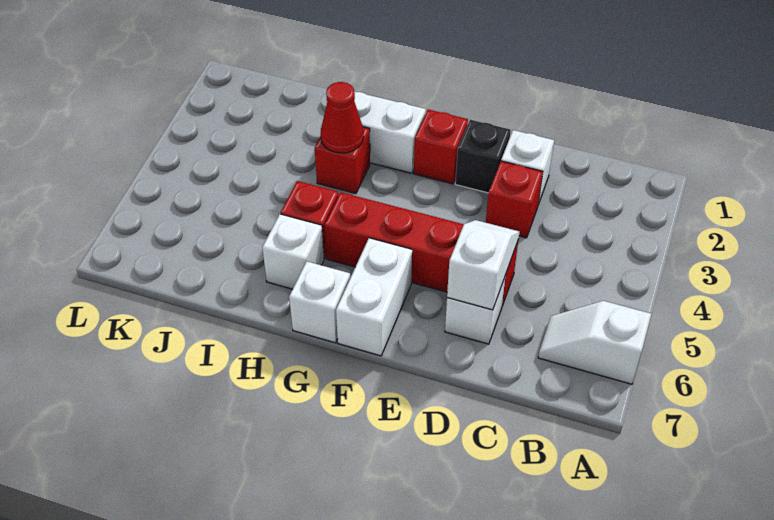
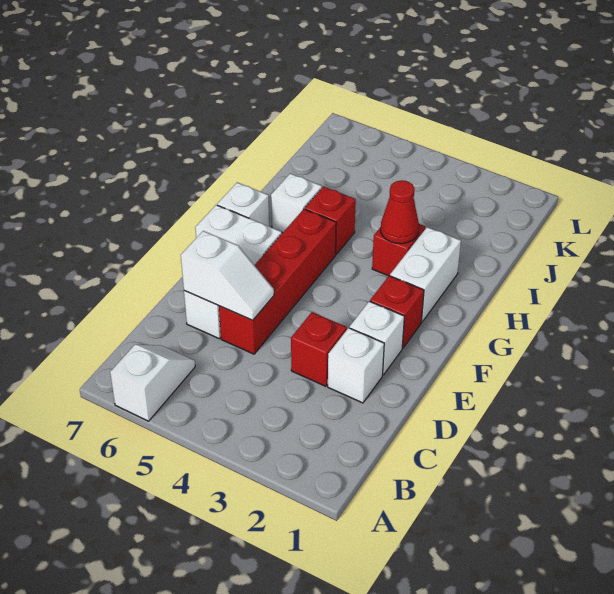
black brick E2 level 1 -> white brick E2 level 1

